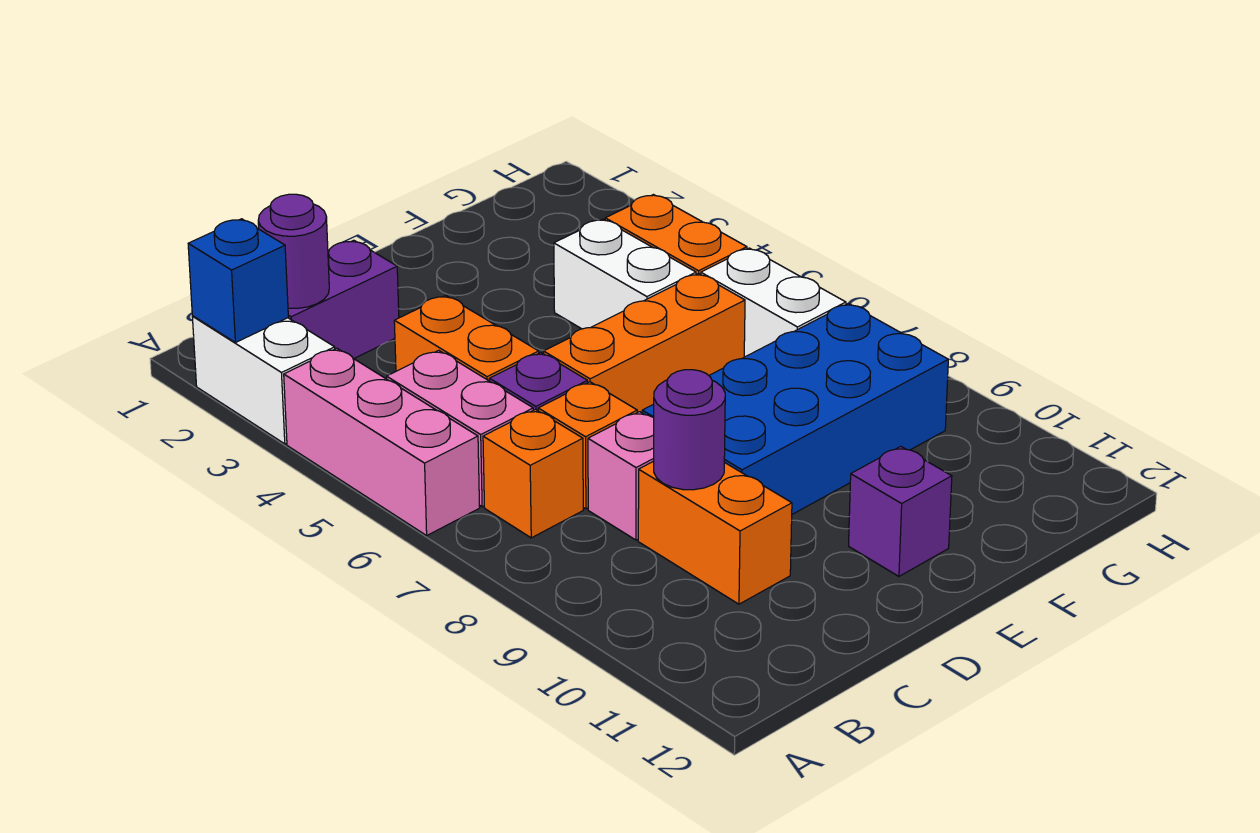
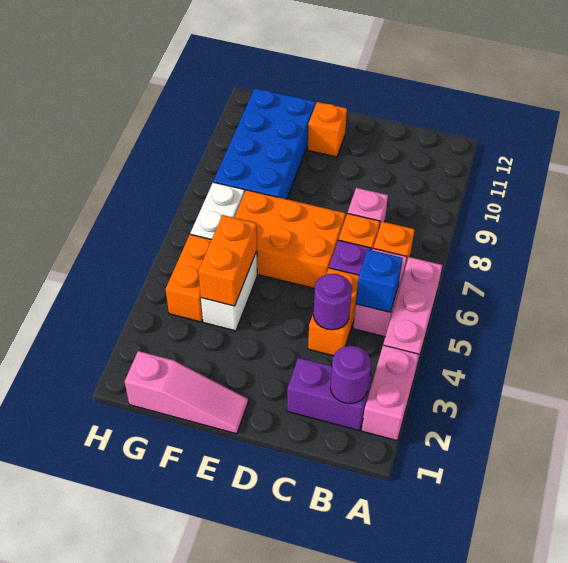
white brick A2:A3 level 1 -> pink brick A2:A3 level 1
blue brick A2 level 2 -> blue brick B5 level 2
orange brick C9:C10 level 1 -> orange brick F4:F5 level 2
purple round brick C9 level 2 -> purple round brick C4 level 2
orange brick D6:F6 level 1 -> orange brick D6:F7 level 1
blue brick D8:G9 level 1 -> blue brick F8:G11 level 1
none -> pink slope E1:G1 level 1 top G
purple brick E11 level 1 -> orange brick E11 level 1

